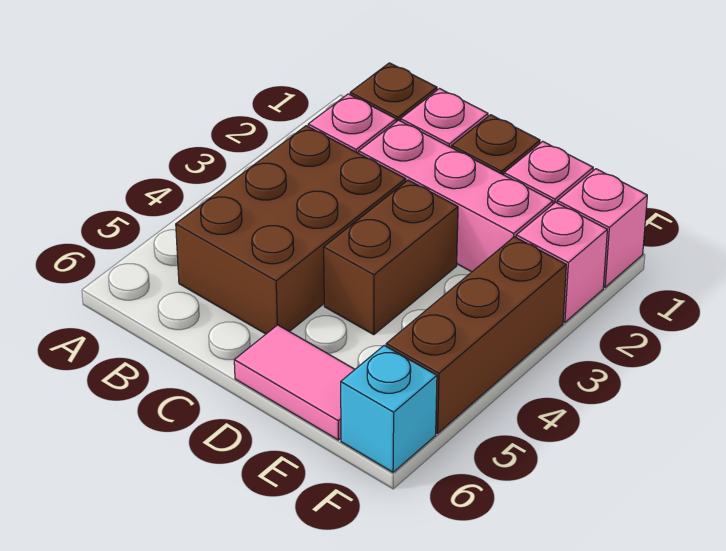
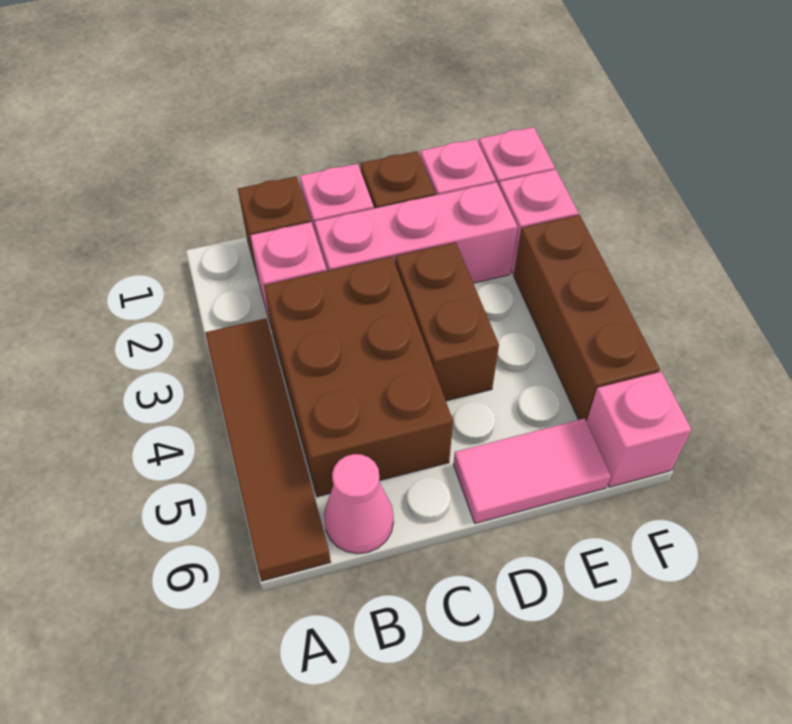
none -> brown tile A3:A6 level 1
none -> pink cone B6 level 1
cyan brick F6 level 1 -> pink brick F6 level 1

